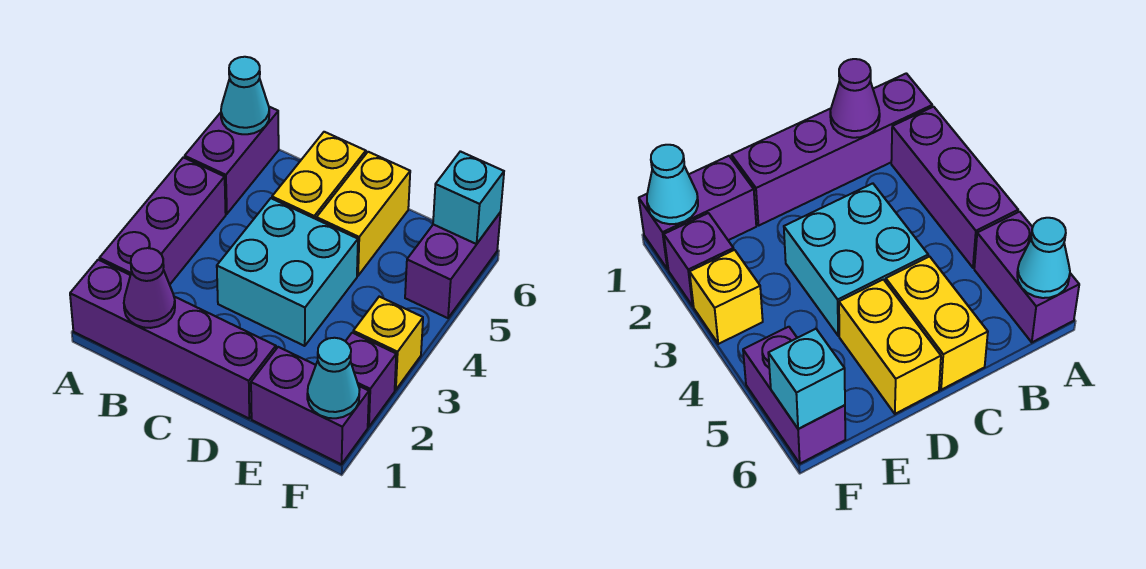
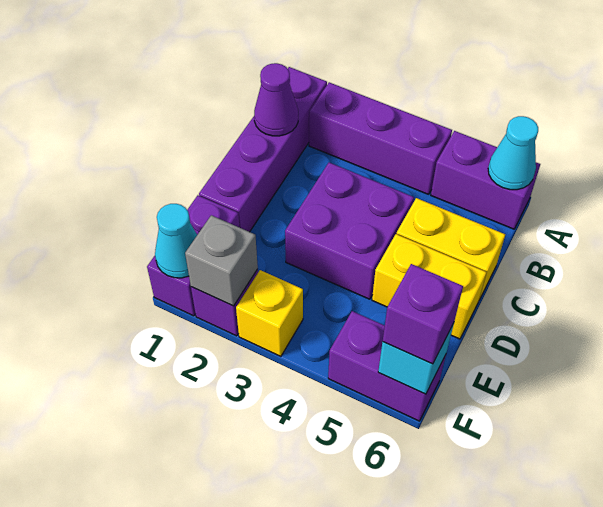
cyan brick C3:D4 level 1 -> purple brick C3:D4 level 1
none -> grey brick F2 level 2
none -> purple brick F6 level 3

